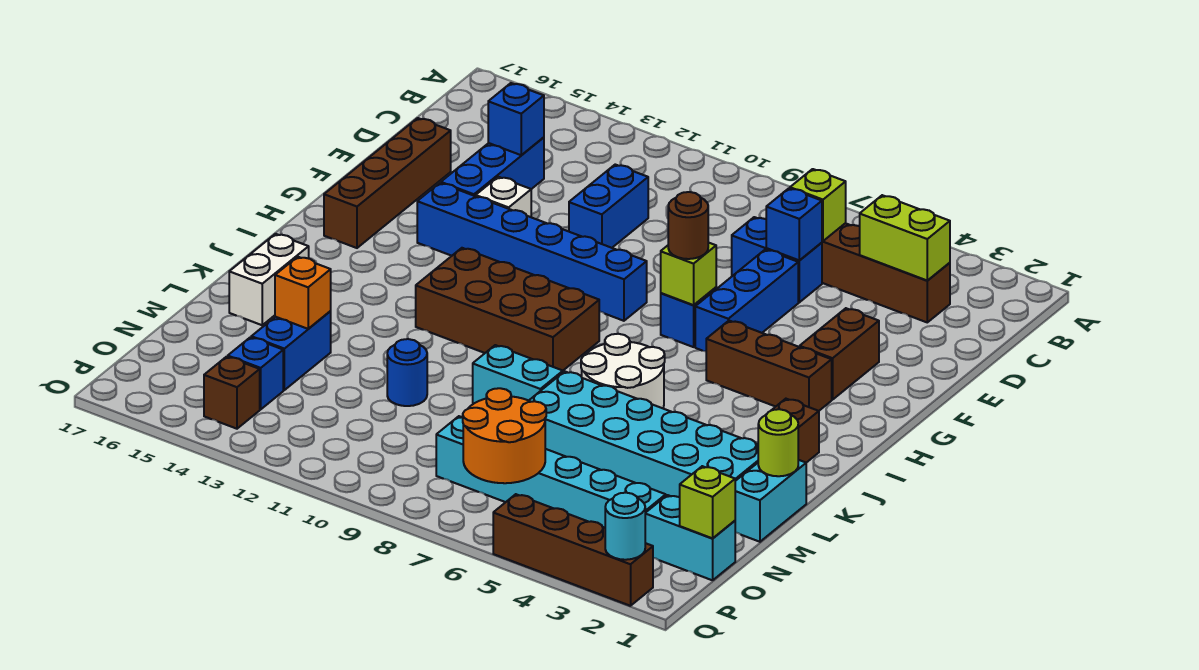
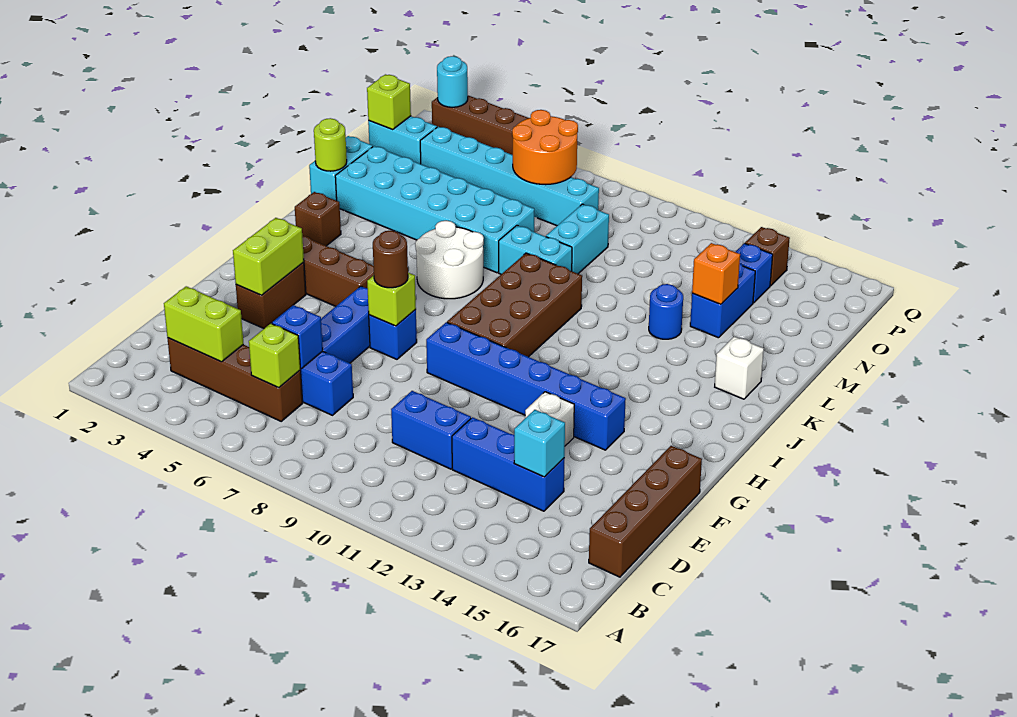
blue brick D11:E11 level 1 -> blue brick D10:D11 level 1
blue brick D14:F14 level 1 -> blue brick D12:D14 level 1
blue brick D14 level 2 -> cyan brick D14 level 2
brown brick E16:H16 level 1 -> brown brick C17:F17 level 1
none -> lime brick F3:G3 level 2
brown brick I9:J12 level 1 -> brown brick H9:K10 level 1
white brick K16:L16 level 1 -> white brick K16 level 1
none -> cyan brick M9:N9 level 1
blue round brick M11 level 1 -> blue round brick L13 level 1

